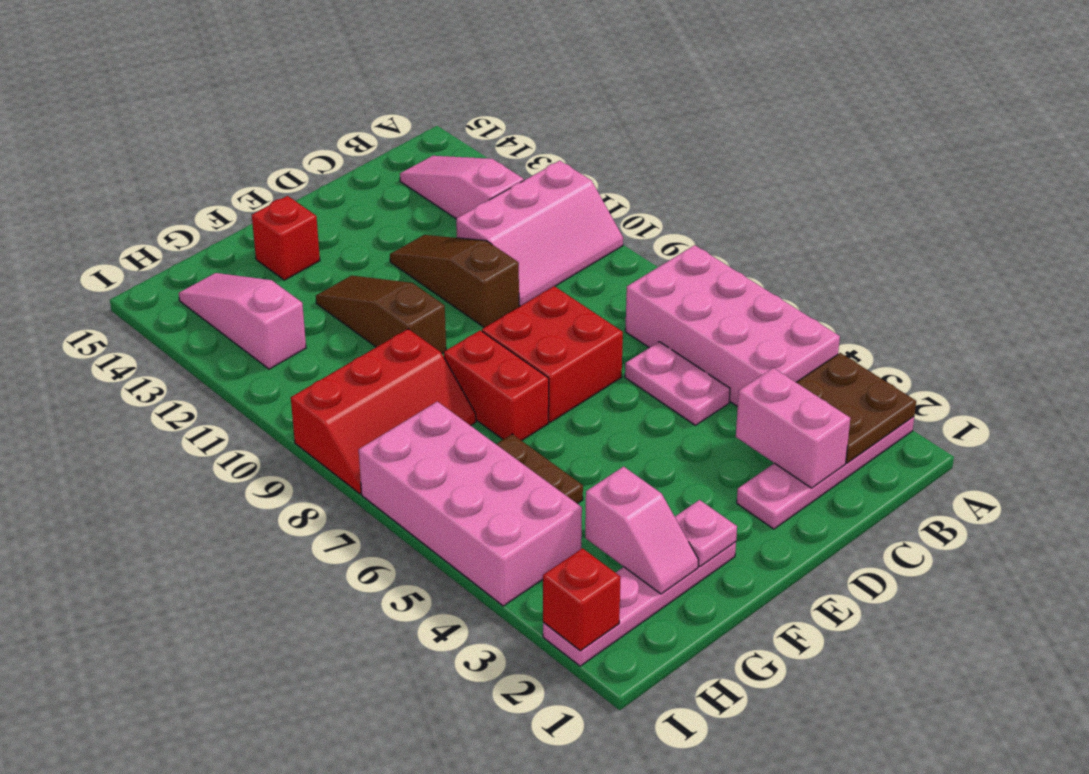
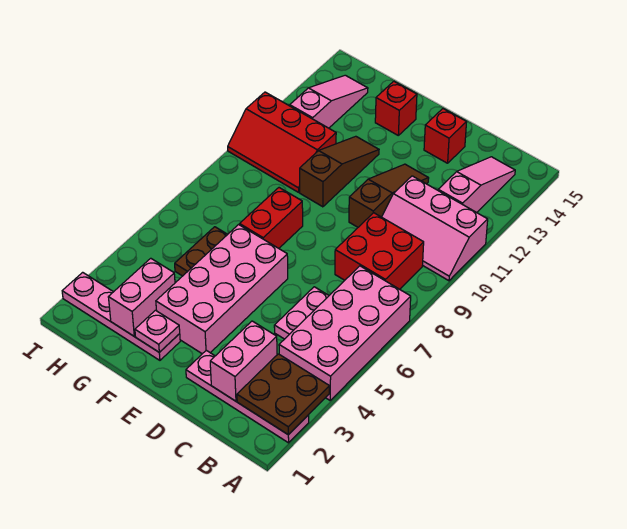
red brick D7:E8 level 1 -> red brick B8:C9 level 1
pink slope G2:G3 level 2 top 3 -> pink brick G2:G3 level 2
red slope G8:I9 level 1 top 9 -> red slope G10:I11 level 1 top 11
pink brick H4:I7 level 1 -> pink brick E3:F6 level 1
red brick I2 level 2 -> red brick D14 level 1

